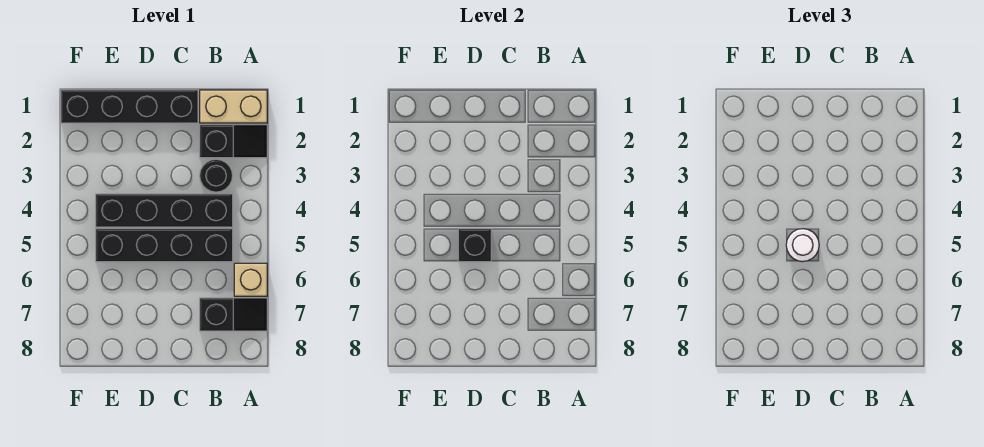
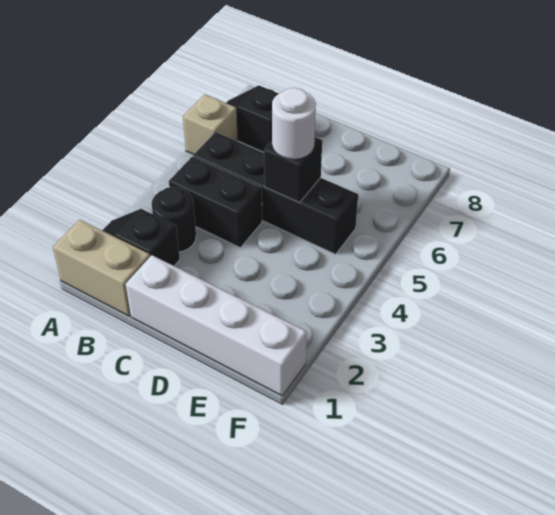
black brick B4:E4 level 1 -> black brick B4:C4 level 1
black brick C1:F1 level 1 -> white brick C1:F1 level 1

